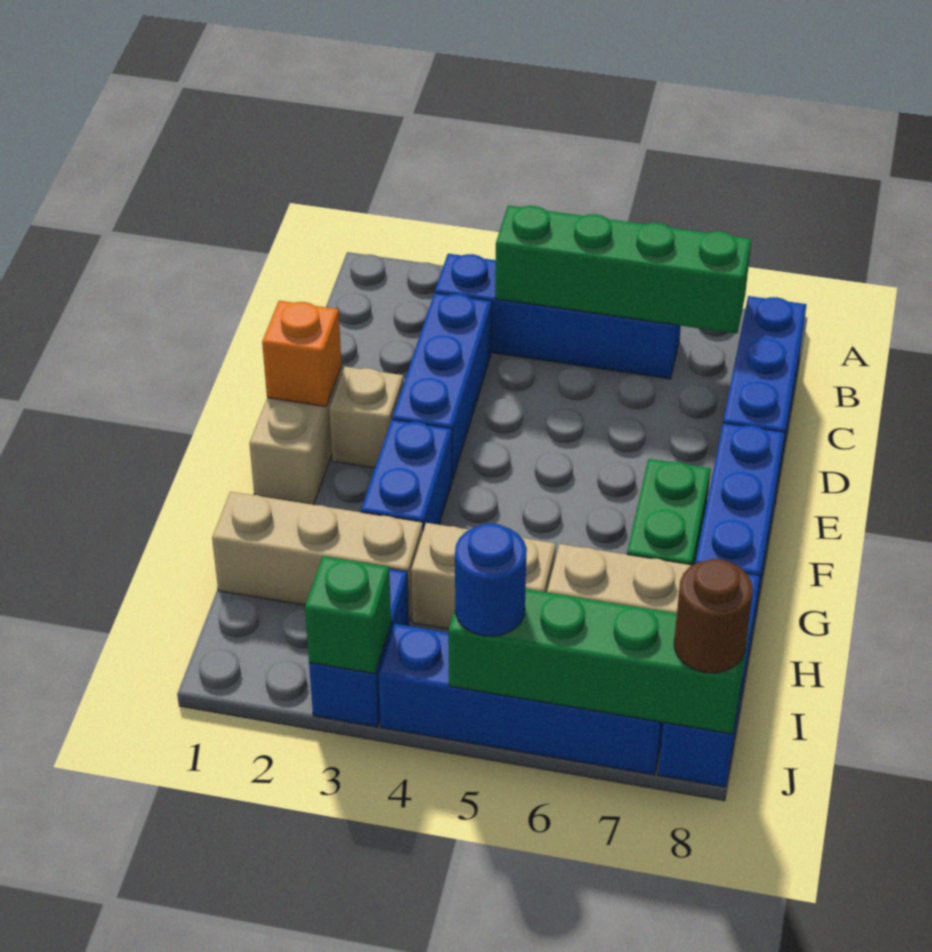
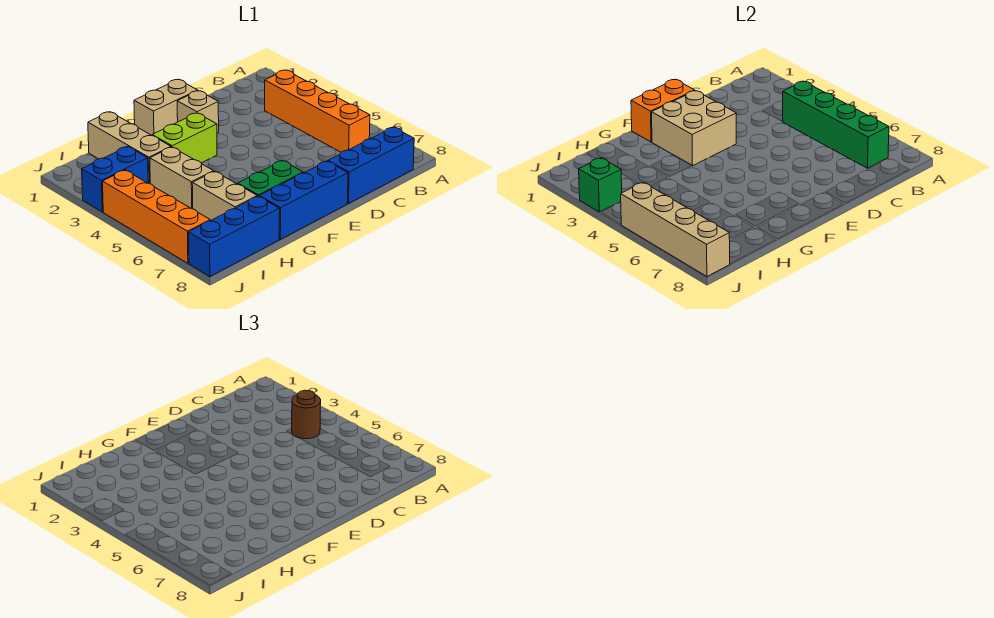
blue brick B3:B6 level 1 -> orange brick B3:B6 level 1
blue brick C3:E3 level 1 -> none
orange brick E1 level 2 -> orange brick E1:F1 level 2
none -> tan brick E2:F3 level 2
blue brick F3:G3 level 1 -> lime brick F3:G3 level 1
blue brick J4:J7 level 1 -> orange brick J4:J7 level 1
green brick J5:J8 level 2 -> tan brick J5:J8 level 2
blue round brick J5 level 3 -> none
brown round brick J8 level 3 -> brown round brick B4 level 3

